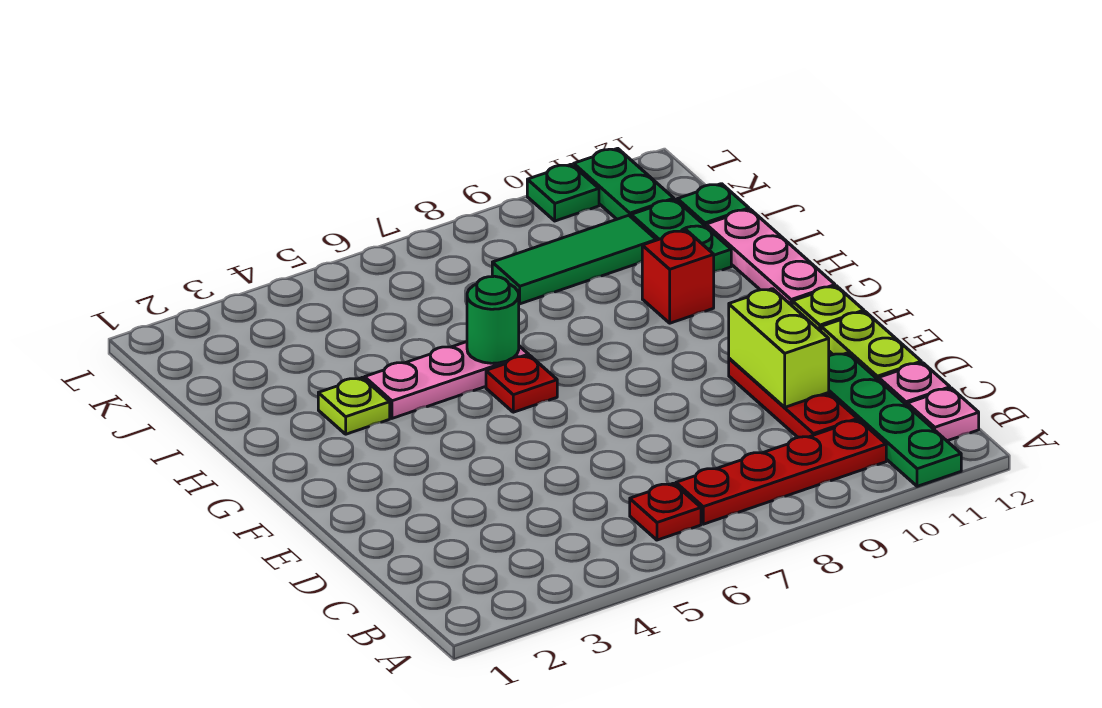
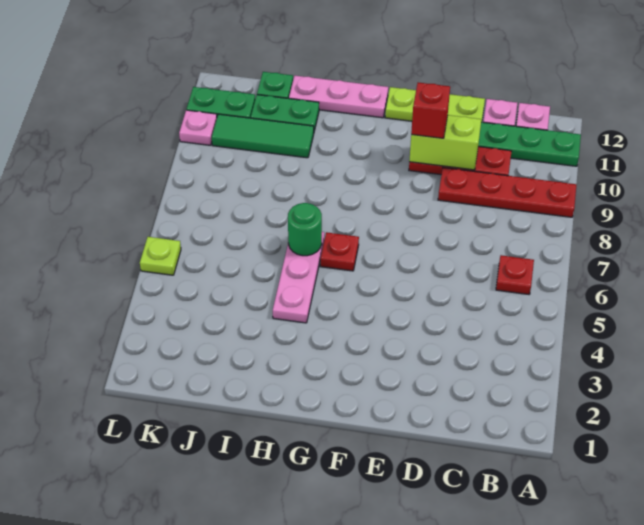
red plate B7:B10 level 1 -> red plate A9:D9 level 1
lime plate H3 level 1 -> lime plate L5 level 1
red brick H10 level 1 -> red brick E10 level 3
green tile J8:J10 level 1 -> green tile I10:K10 level 1
green plate L10 level 1 -> pink plate L10 level 1

